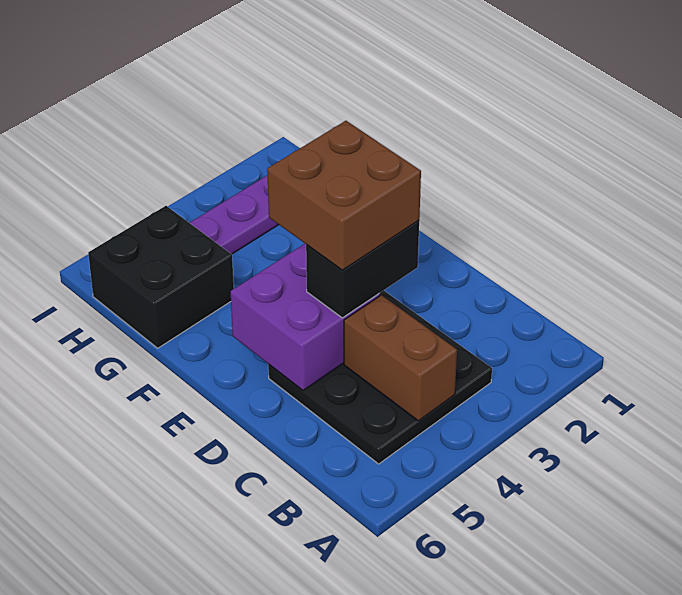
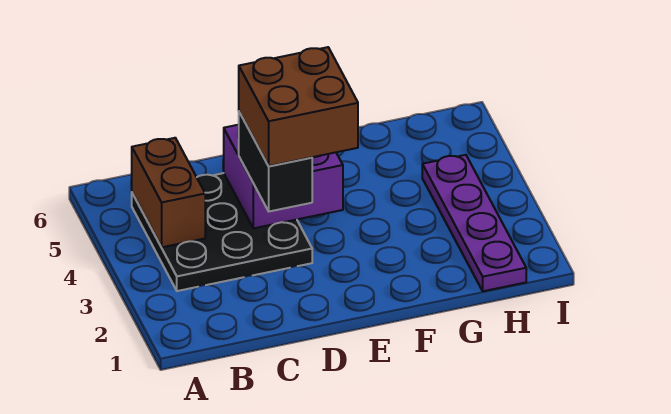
brown brick B4:C4 level 2 -> brown brick B4:B5 level 2
black brick G5:H6 level 1 -> none

